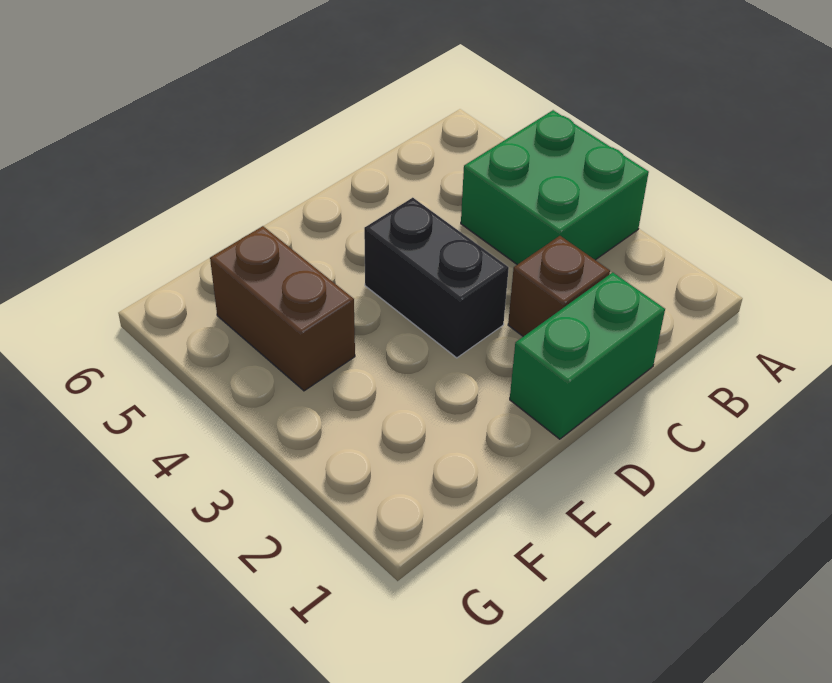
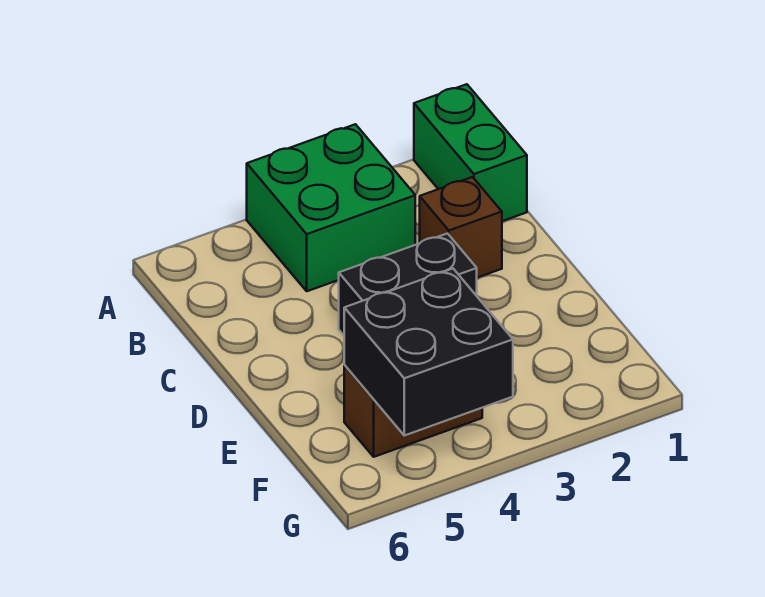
green brick C1:D1 level 1 -> green brick A1:B1 level 1
none -> black brick F4:G5 level 2

